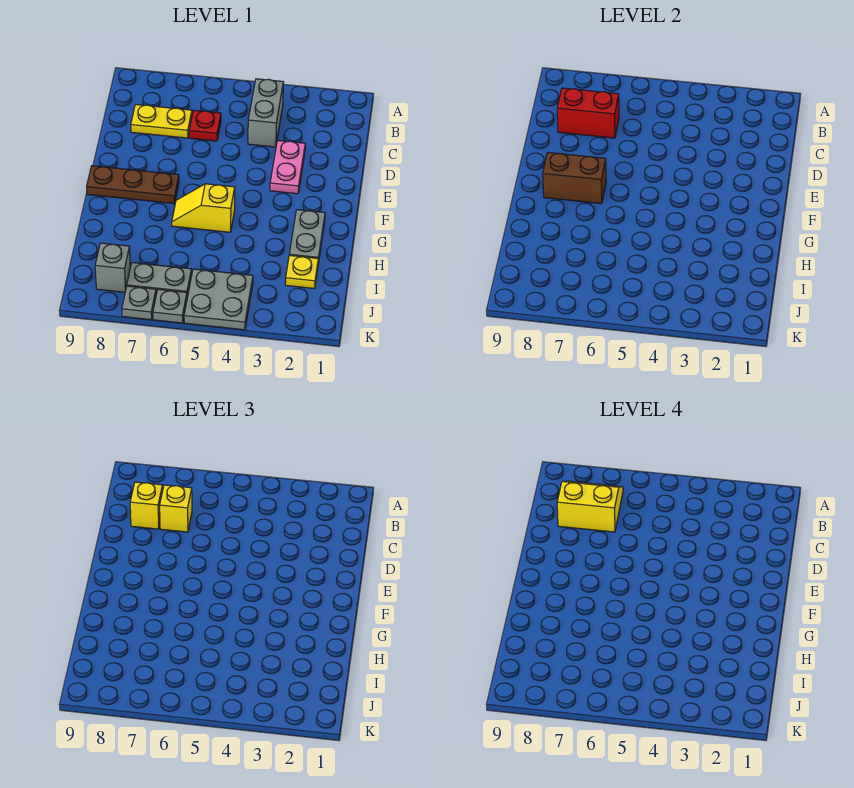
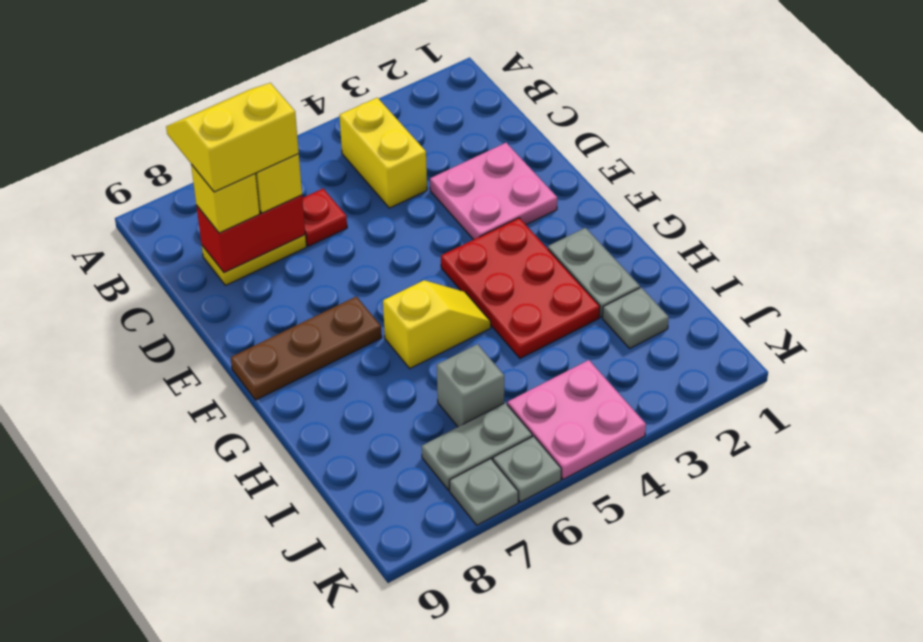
grey brick B4:C4 level 1 -> yellow brick B4:C4 level 1
pink plate D3:E3 level 1 -> pink plate D2:E3 level 1
none -> red plate F3:H4 level 1
brown brick F7:F8 level 2 -> none
yellow slope G5:G6 level 1 top 5 -> yellow slope G5:G6 level 1 top 6
yellow plate I2 level 1 -> grey plate I2 level 1
grey plate J4:K5 level 1 -> pink plate J4:K5 level 1
grey brick J8 level 1 -> grey brick I6 level 1

